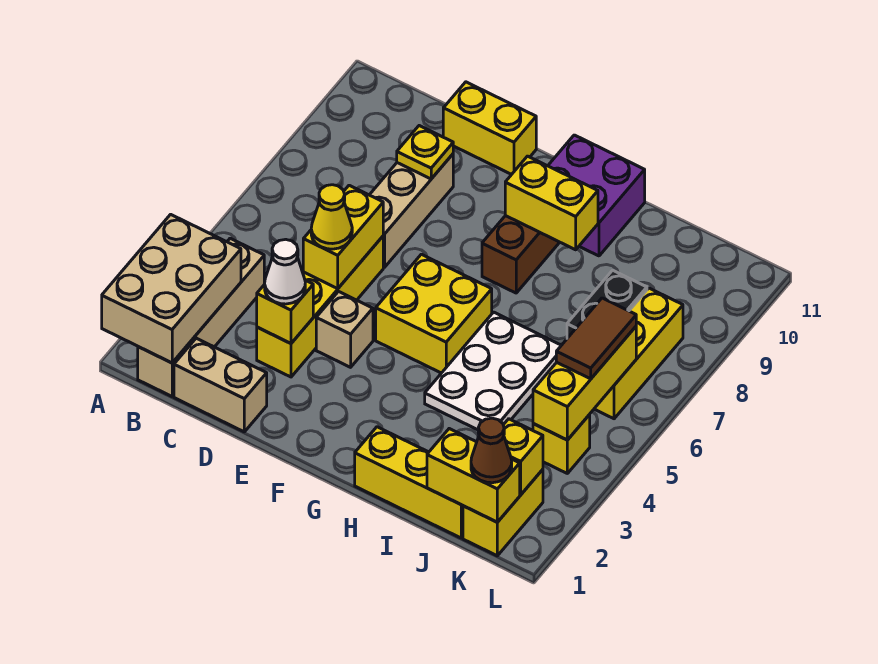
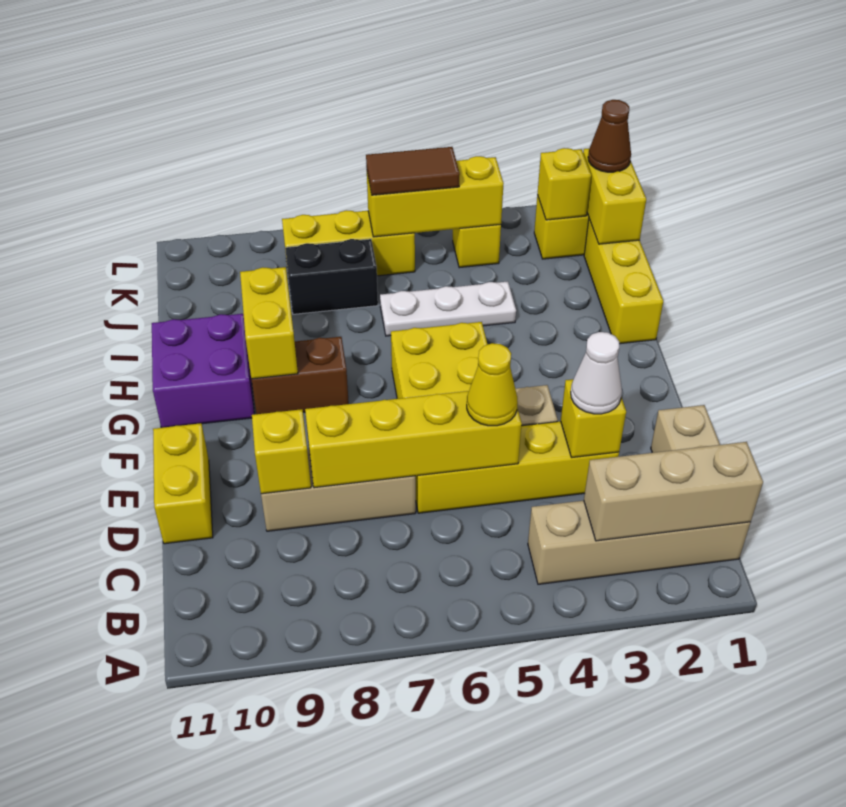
tan brick A1:B3 level 2 -> tan brick B1:B3 level 2
yellow brick D5:D6 level 2 -> yellow brick D5:D8 level 2
yellow plate D9 level 2 -> yellow brick D9 level 2
white plate H4:I6 level 1 -> white plate I4:I6 level 1

